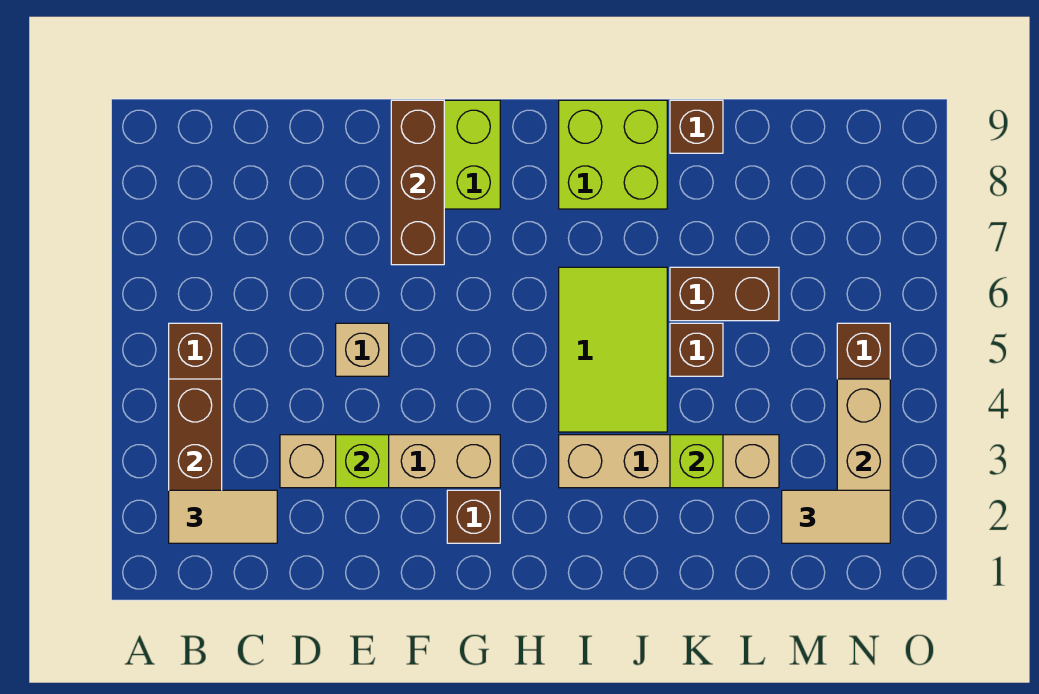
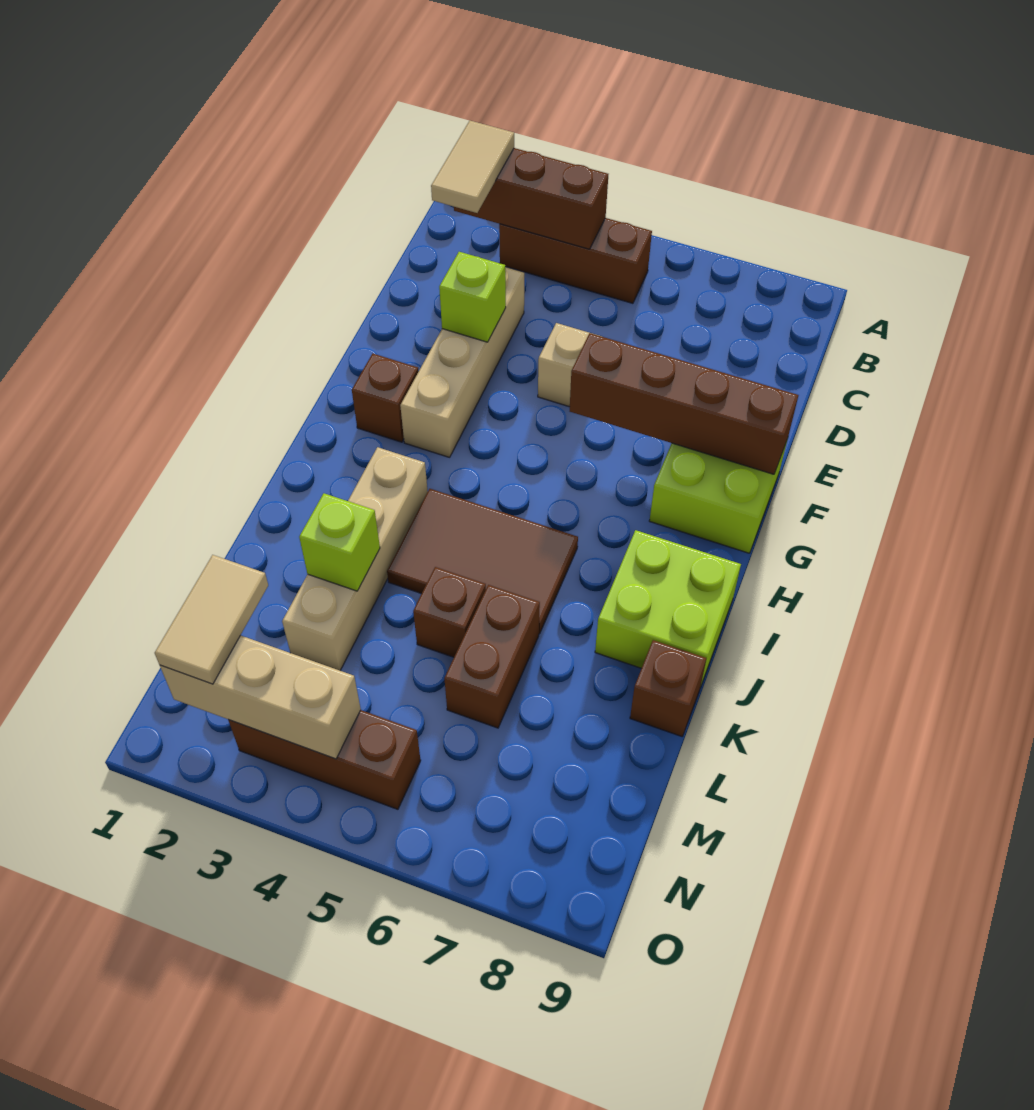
brown brick F7:F9 level 2 -> brown brick F6:F9 level 2
lime tile I4:J6 level 1 -> brown tile I4:J6 level 1

